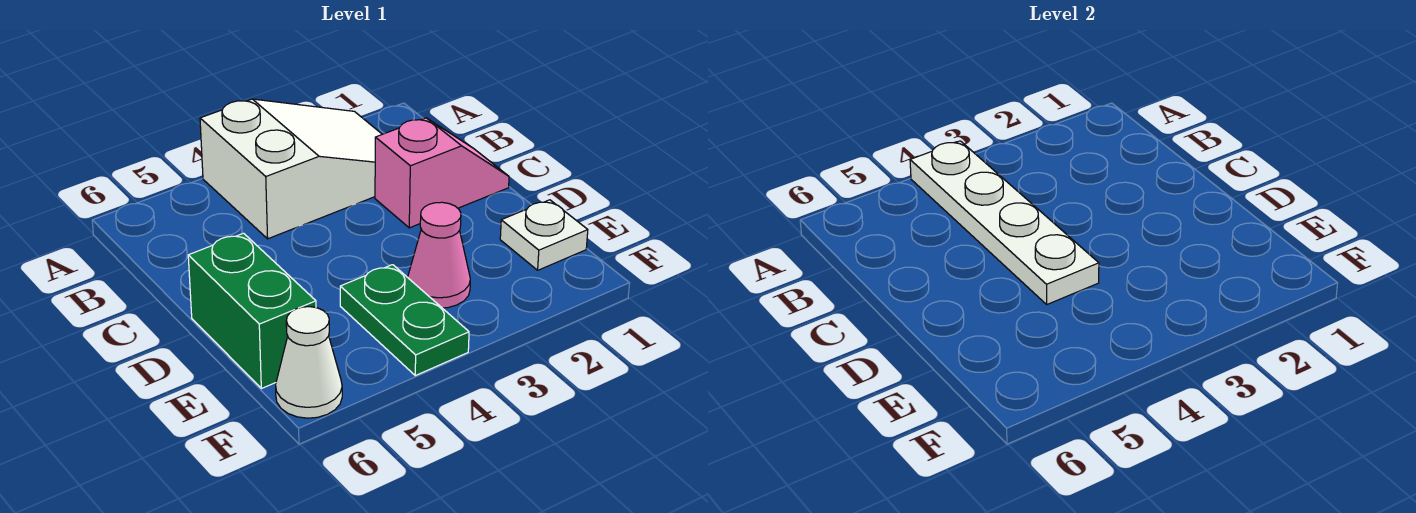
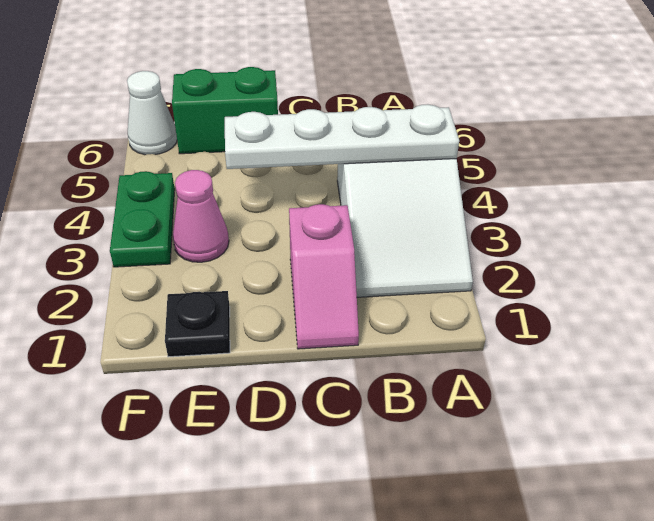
white plate E1 level 1 -> black plate E1 level 1
green plate E4:F4 level 1 -> green plate F3:F4 level 1

